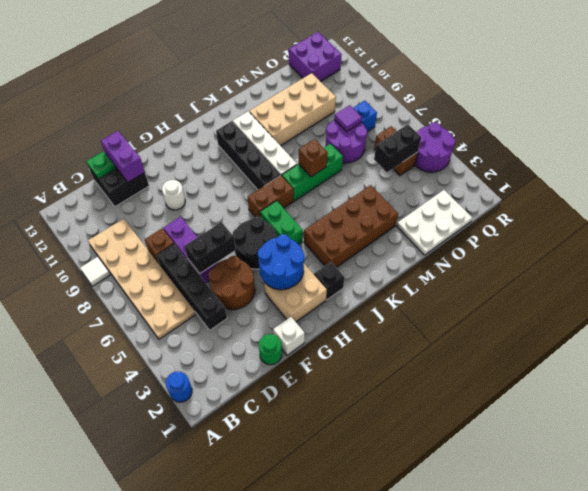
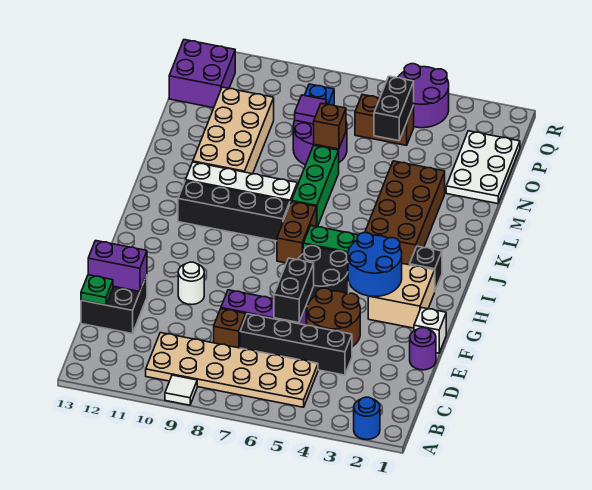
green round brick E1 level 1 -> purple round brick E1 level 1
brown brick L7 level 2 -> brown brick N7 level 2

